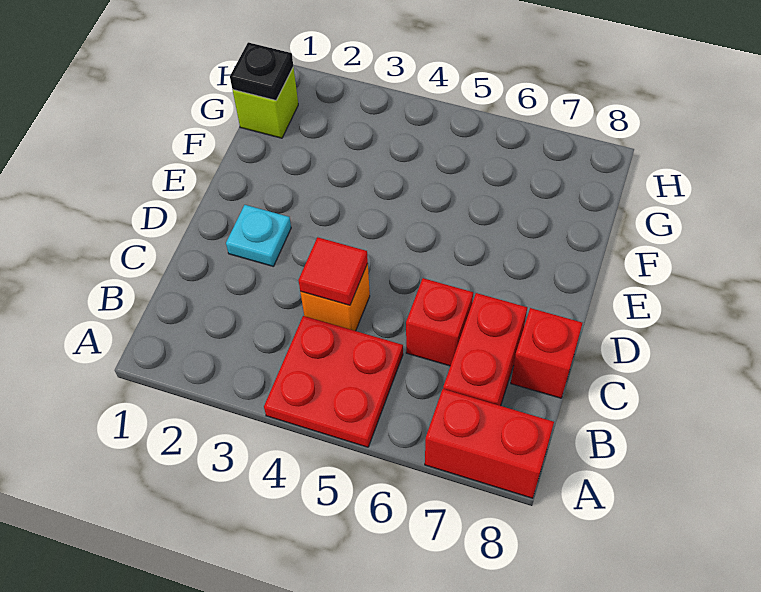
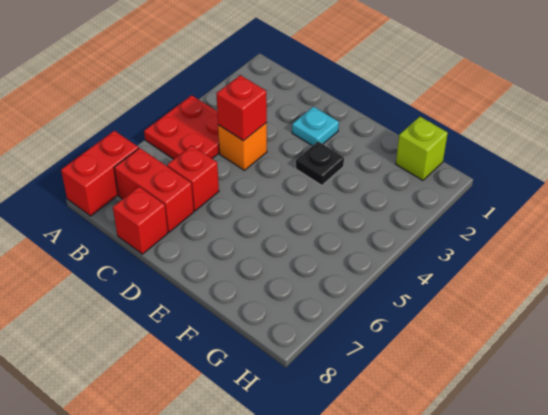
red tile C4 level 2 -> red brick C4 level 2
black plate G1 level 2 -> black plate E3 level 1

